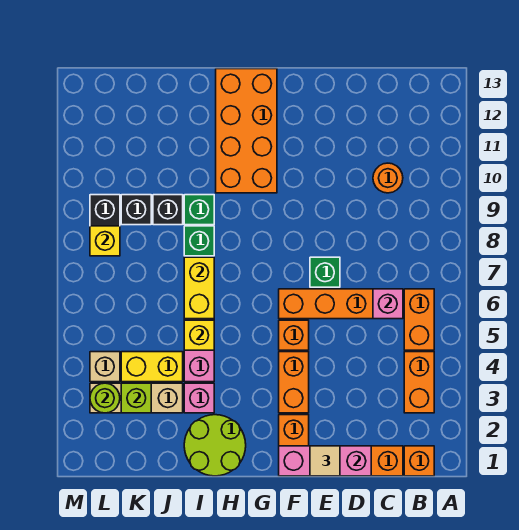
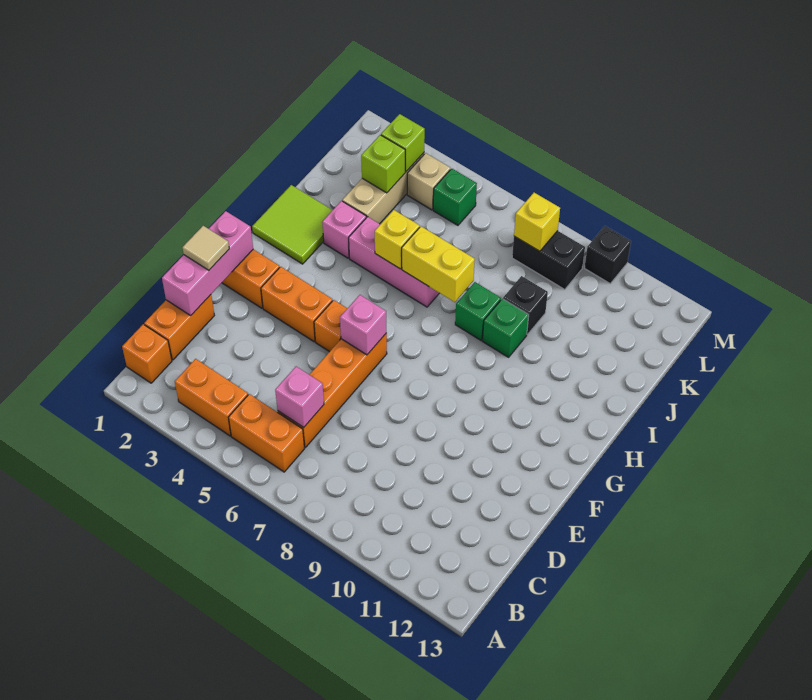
orange round brick C10 level 1 -> none
green brick E7 level 1 -> green brick L5 level 1
none -> pink brick F6 level 2
orange brick G10:H13 level 1 -> none
lime round brick H1:I2 level 1 -> lime tile H1:I2 level 1
yellow brick J4:K4 level 1 -> none
black brick K9 level 1 -> black brick M10 level 1
lime round brick L3 level 2 -> lime brick L3 level 2

